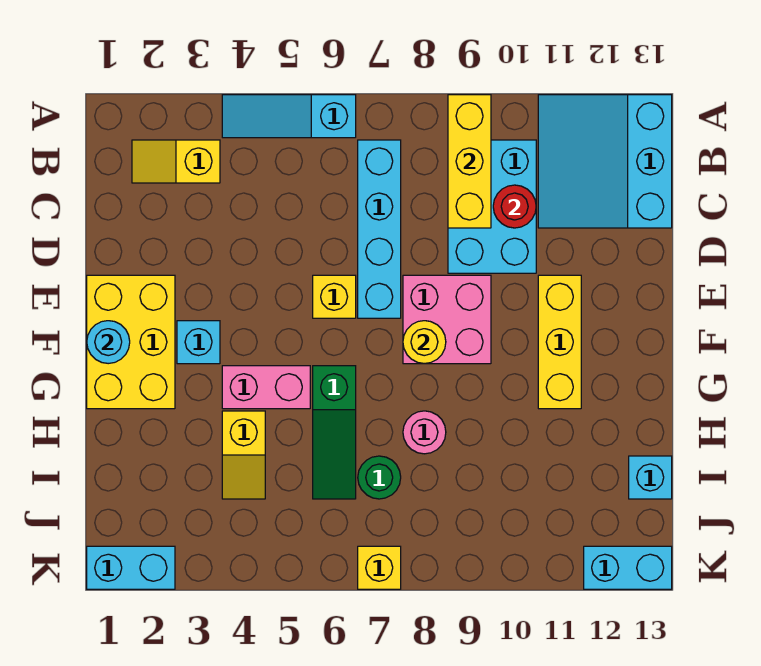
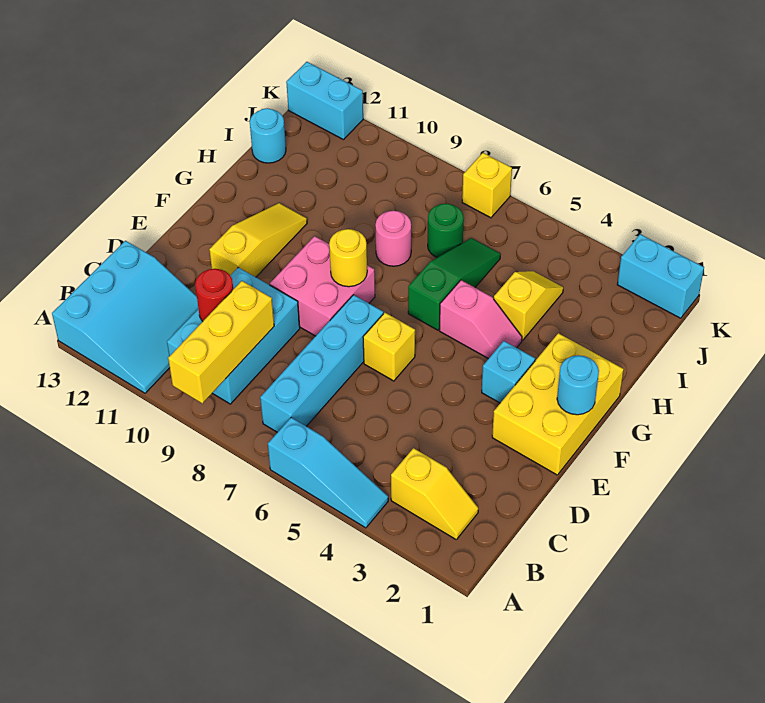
yellow brick E11:G11 level 1 -> yellow slope E11:G11 level 1 top E
pink brick G4:G5 level 1 -> pink slope G4:G5 level 1 top 5
cyan brick I13 level 1 -> cyan round brick I13 level 1

